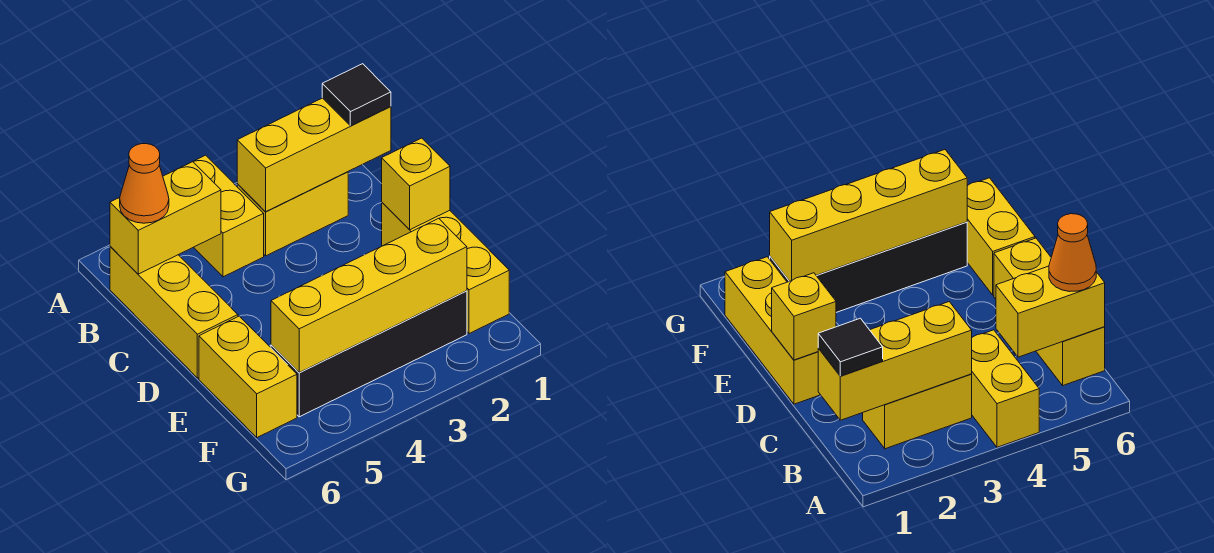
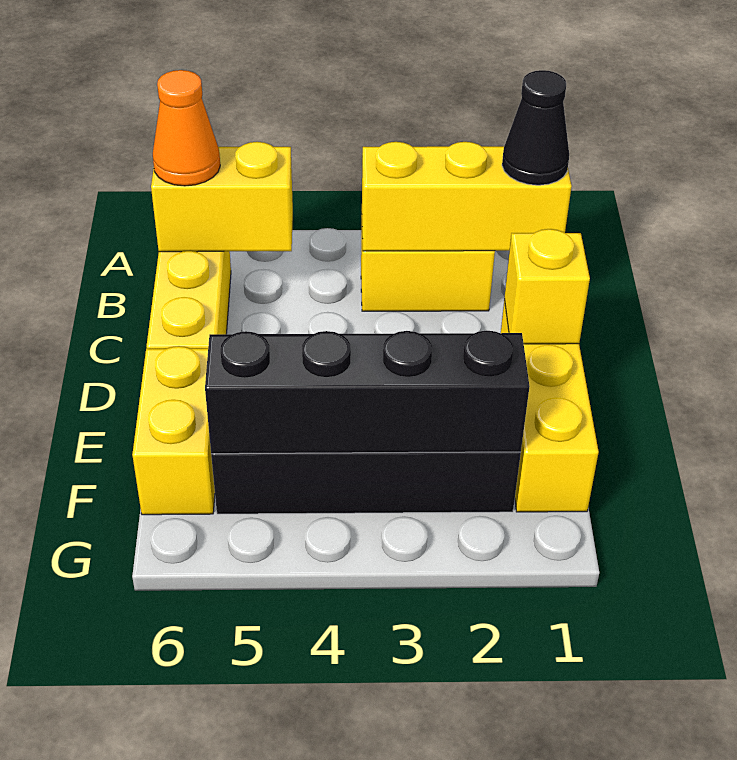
yellow brick A4:B4 level 1 -> none
black tile B1 level 3 -> black cone B1 level 3
yellow brick F2:F5 level 2 -> black brick F2:F5 level 2

